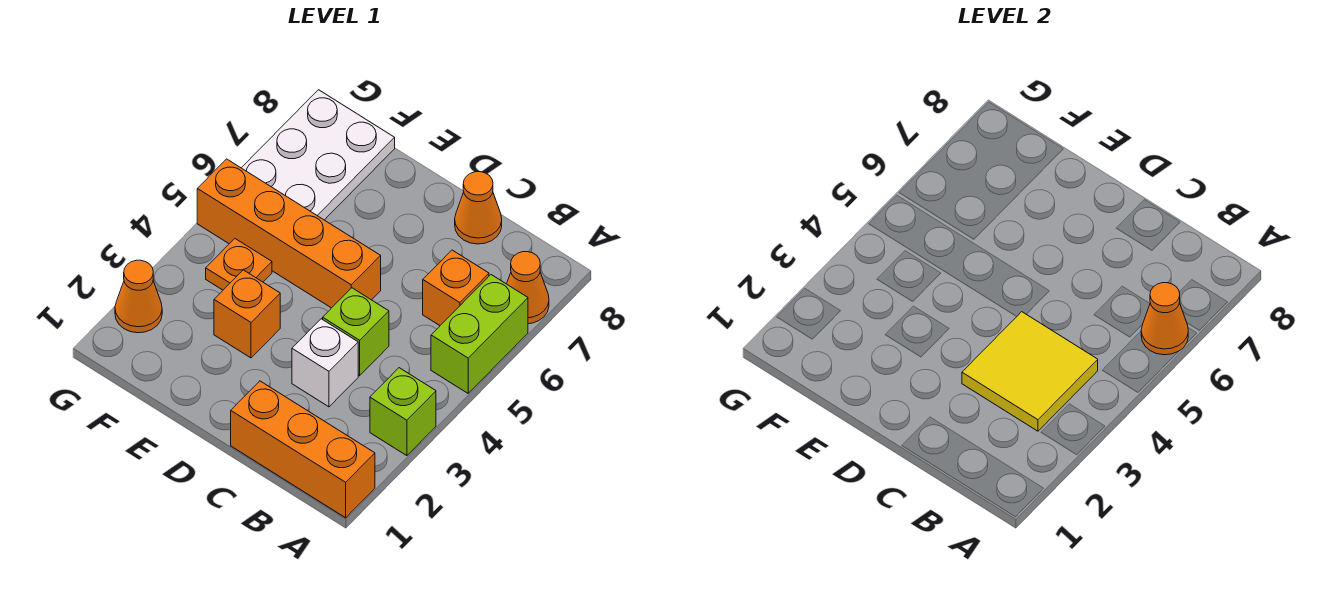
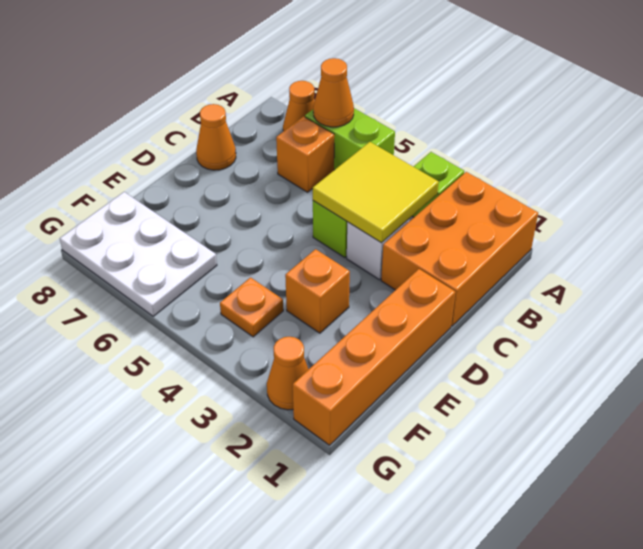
orange brick A1:C1 level 1 -> orange brick A1:C2 level 1
orange brick D5:G5 level 1 -> orange brick D1:G1 level 1

